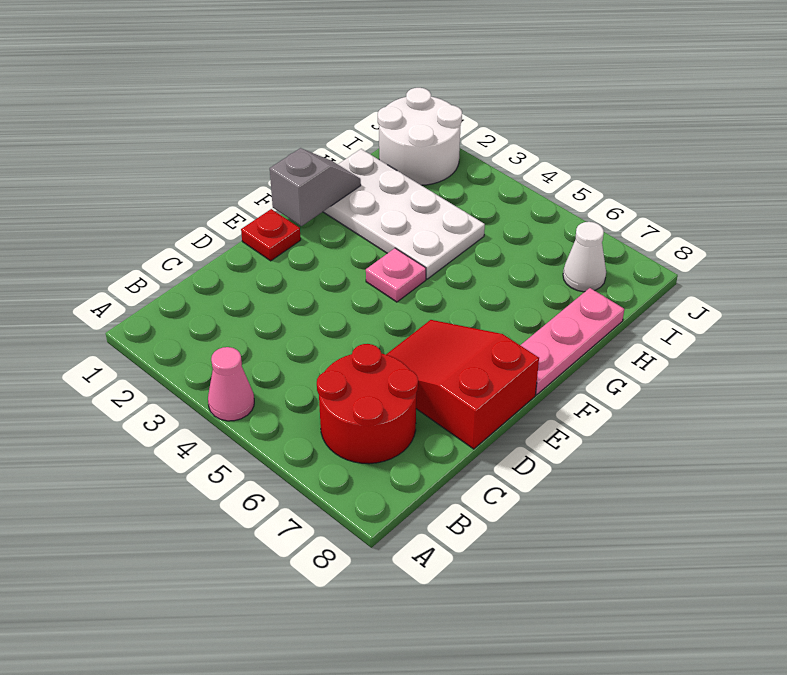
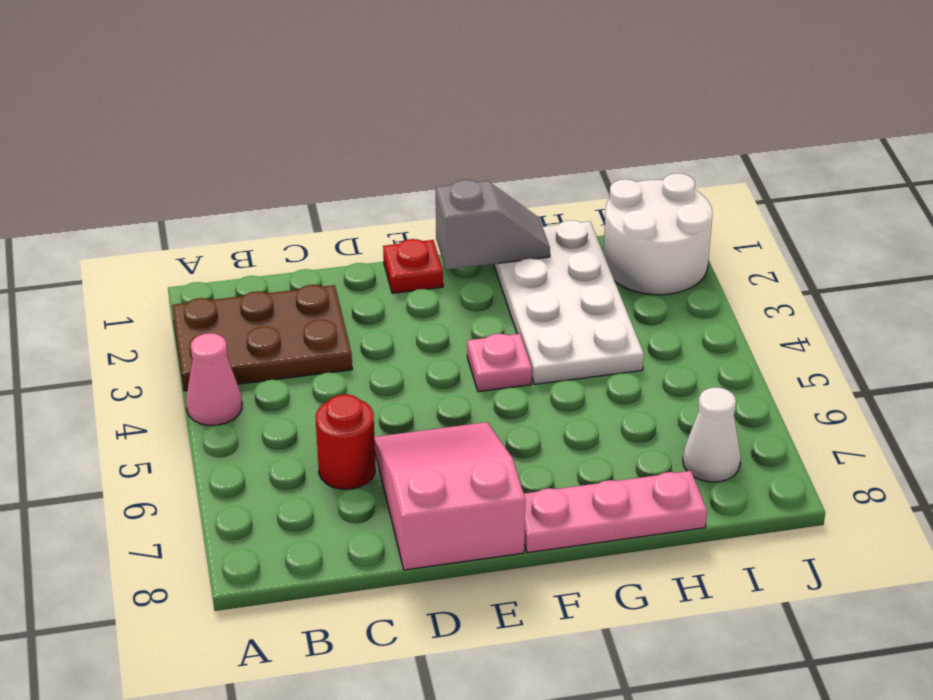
none -> brown plate A2:C3 level 1
red round brick B6:C7 level 1 -> red round brick C6 level 1
red slope D6:E8 level 1 top 8 -> pink slope D6:E8 level 1 top 8

